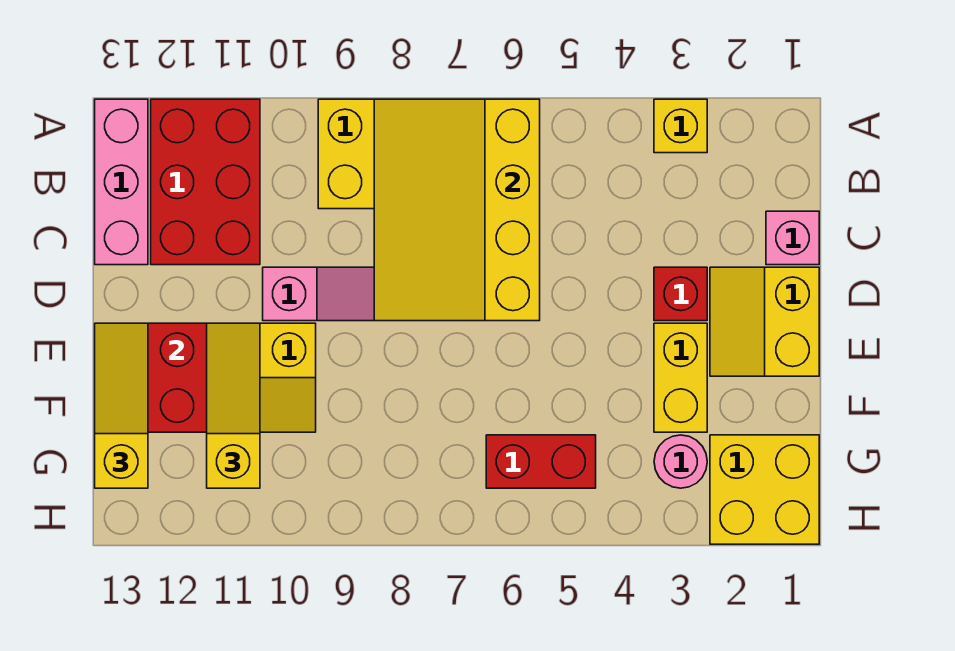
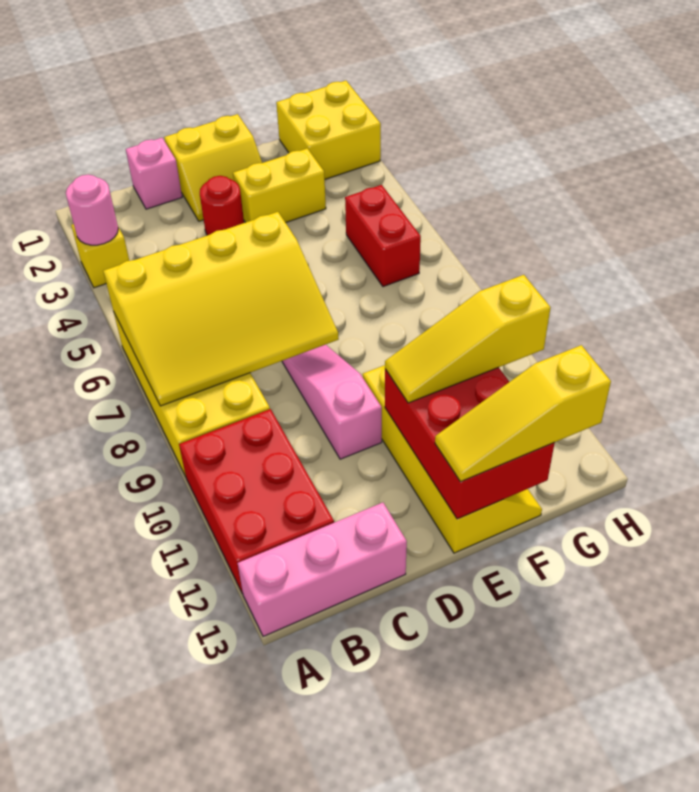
red brick A11:C12 level 1 -> red brick A10:B12 level 1
red brick D3 level 1 -> red round brick D3 level 1
pink round brick G3 level 1 -> pink round brick A3 level 2

